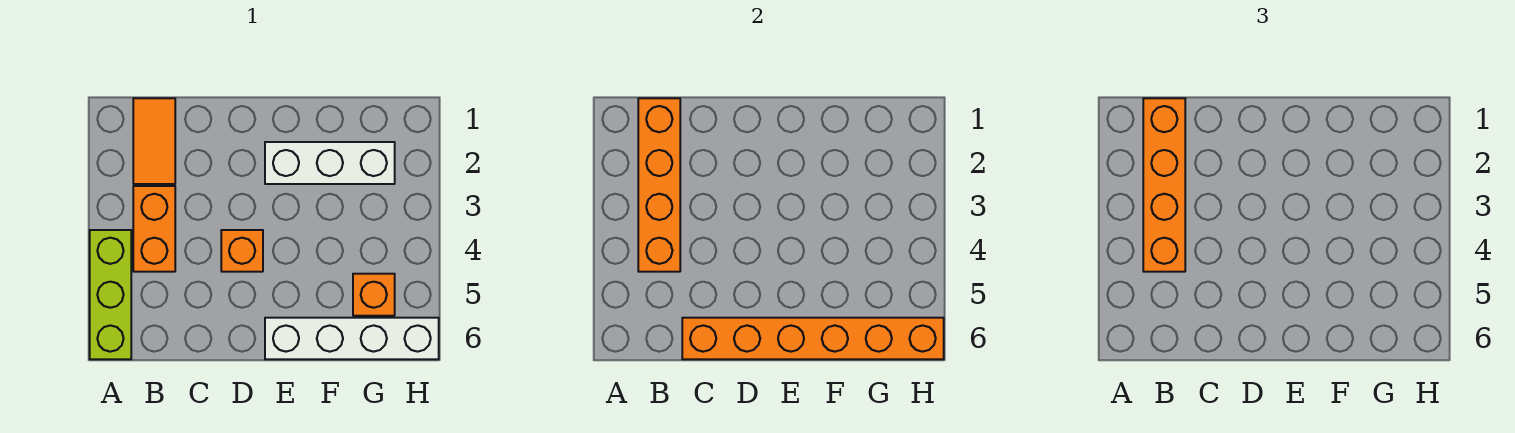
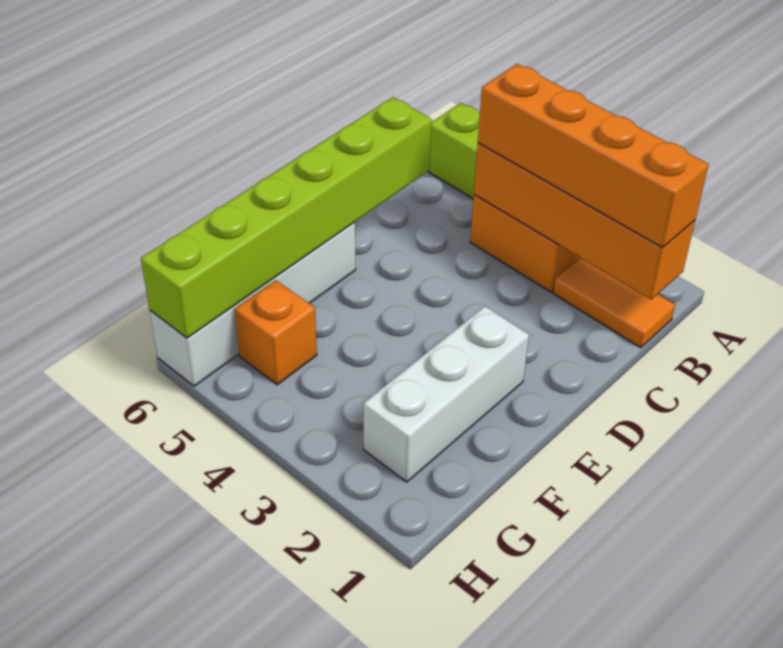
orange brick C6:H6 level 2 -> lime brick C6:H6 level 2
orange brick D4 level 1 -> none

